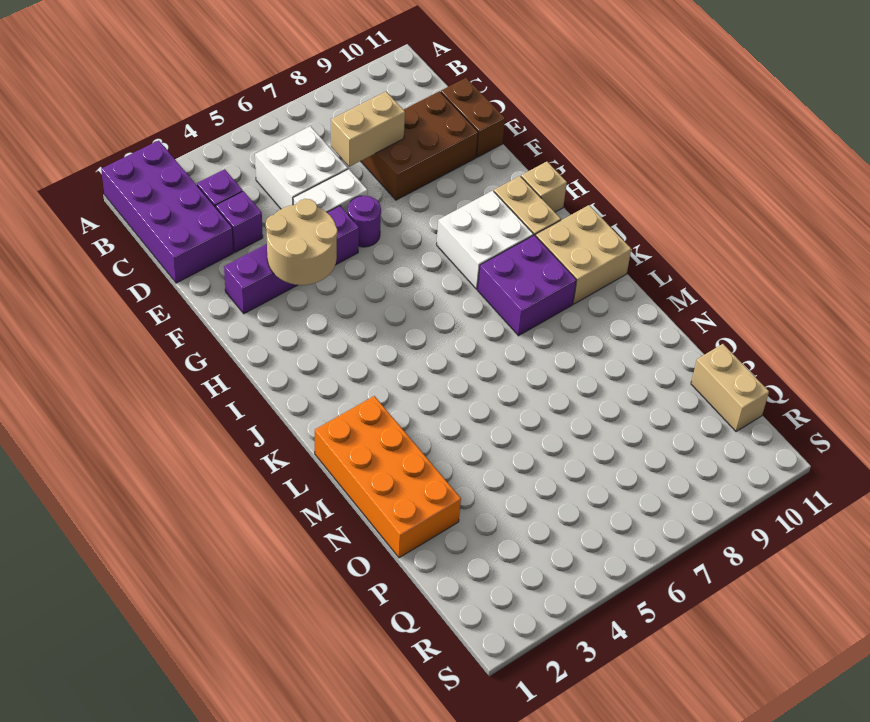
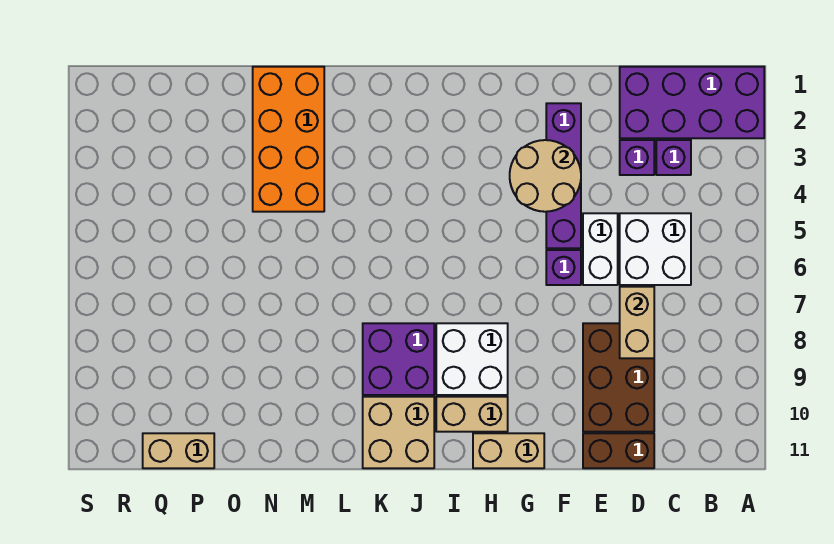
purple round brick F6 level 1 -> purple brick F6 level 1
tan brick H11 level 1 -> tan brick G11:H11 level 1
orange brick L1:O2 level 1 -> orange brick M1:N4 level 1

